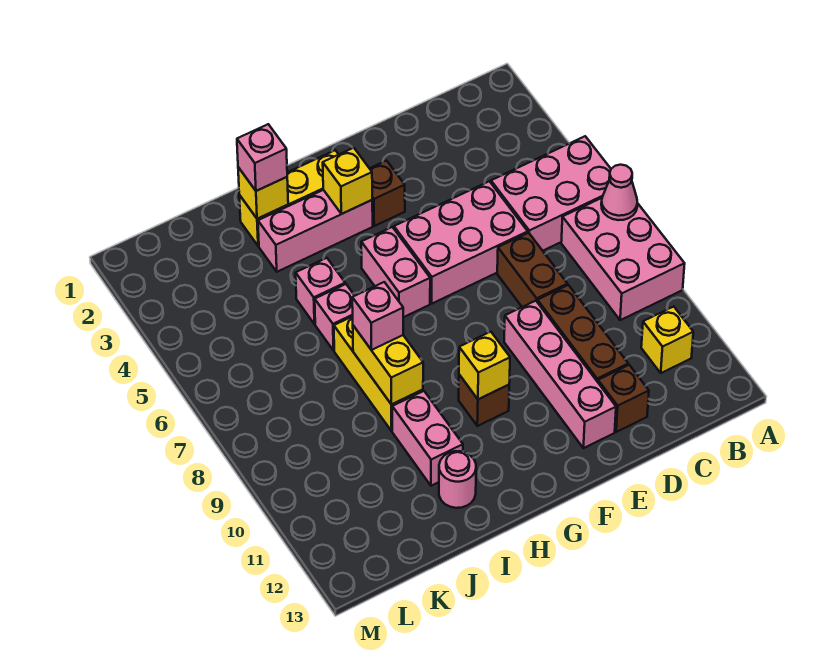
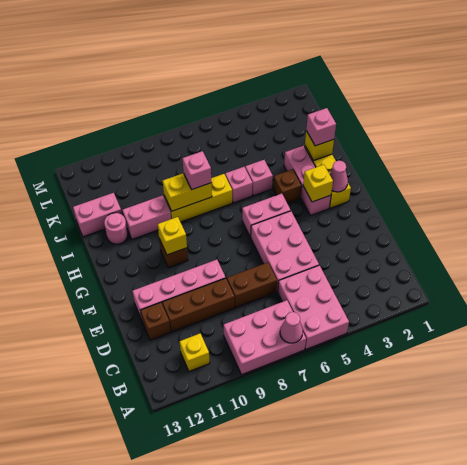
brown brick F3 level 1 -> brown brick H4 level 1
none -> pink cone G2 level 2
none -> pink brick J12:J13 level 1

